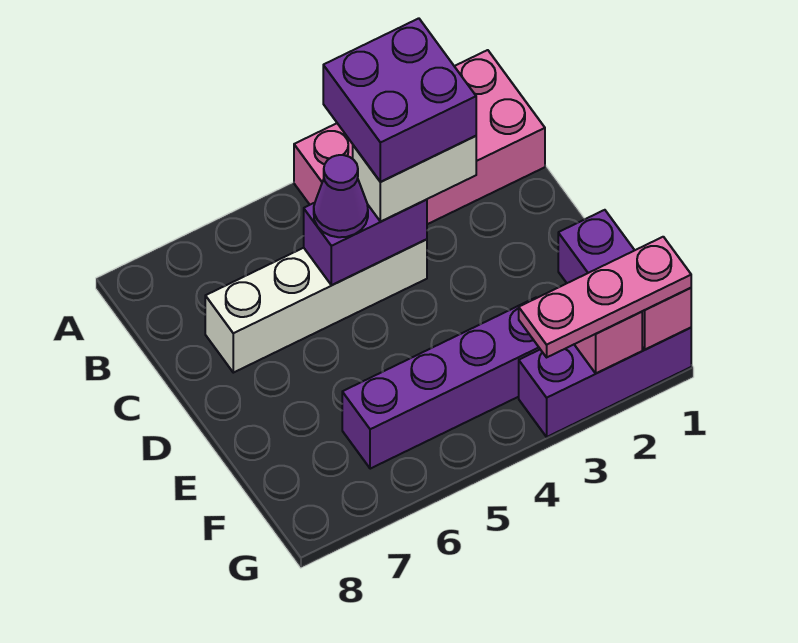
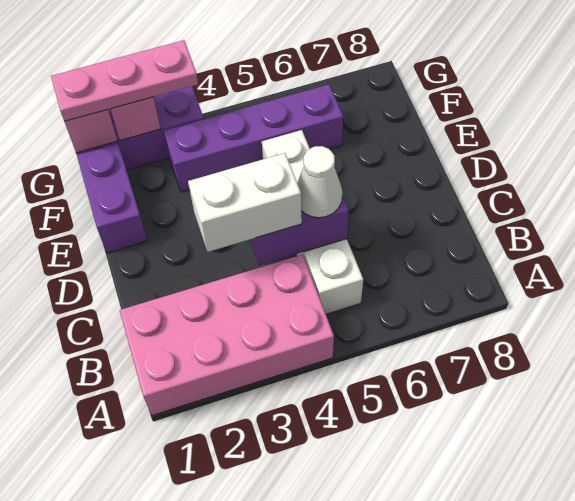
purple brick B3:C4 level 4 -> none
white brick C4:C7 level 1 -> white brick B5:E5 level 1
purple cone C5 level 3 -> white cone C5 level 3

